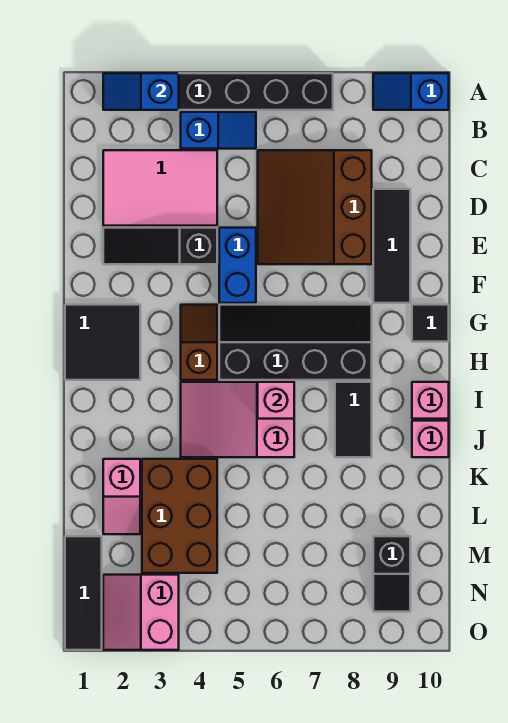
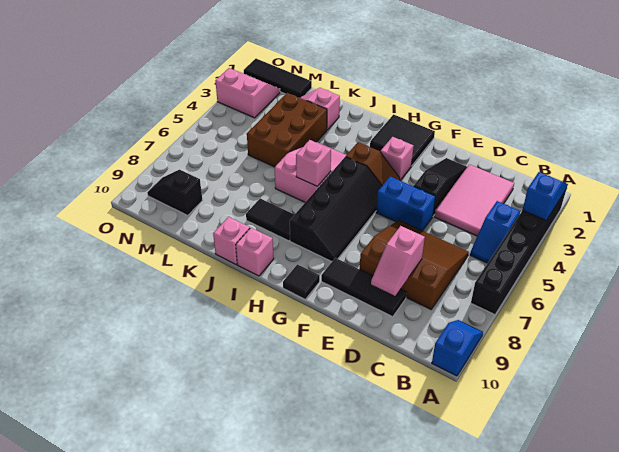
none -> pink slope D8:D9 level 2 top 8
none -> pink brick G3 level 1
brown brick K3:M4 level 1 -> brown brick K3:L5 level 1

